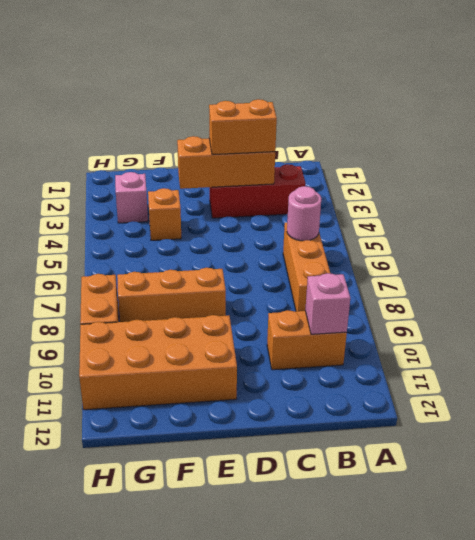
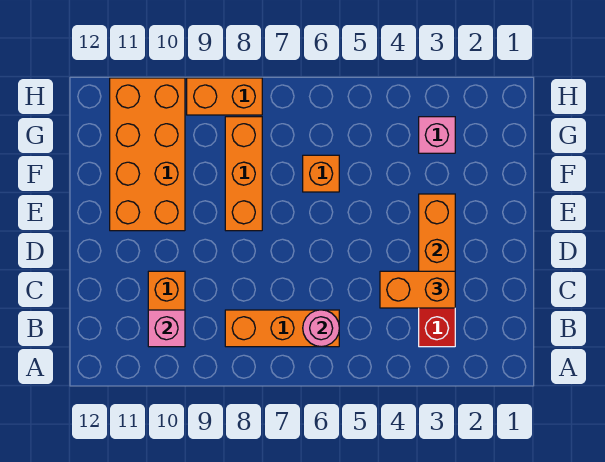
orange brick C3:D3 level 3 -> orange brick C3:C4 level 3
orange brick F4 level 1 -> orange brick F6 level 1

